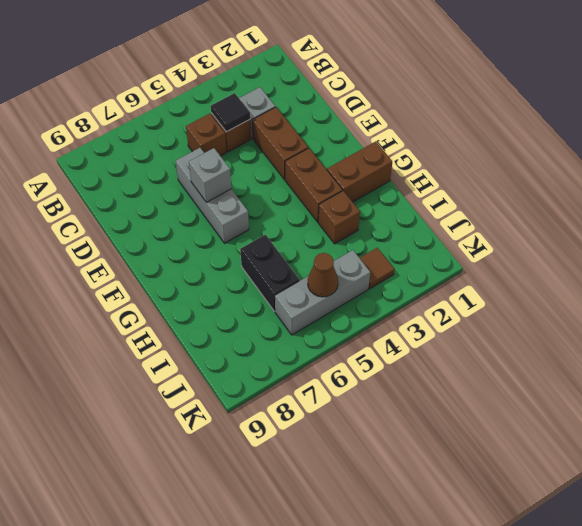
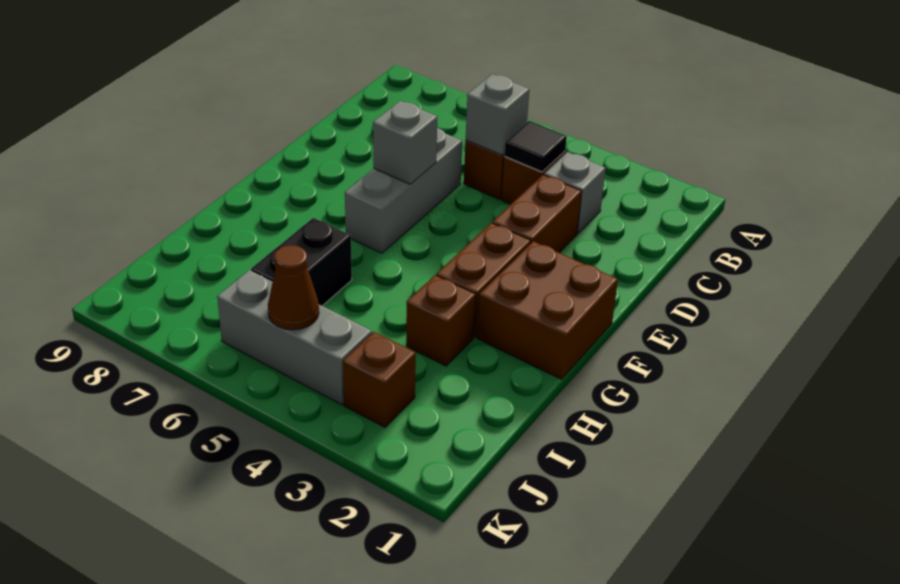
none -> grey brick C5 level 2
brown brick G1:G2 level 1 -> brown brick F1:G2 level 1
brown tile J3 level 1 -> brown brick J3 level 1

